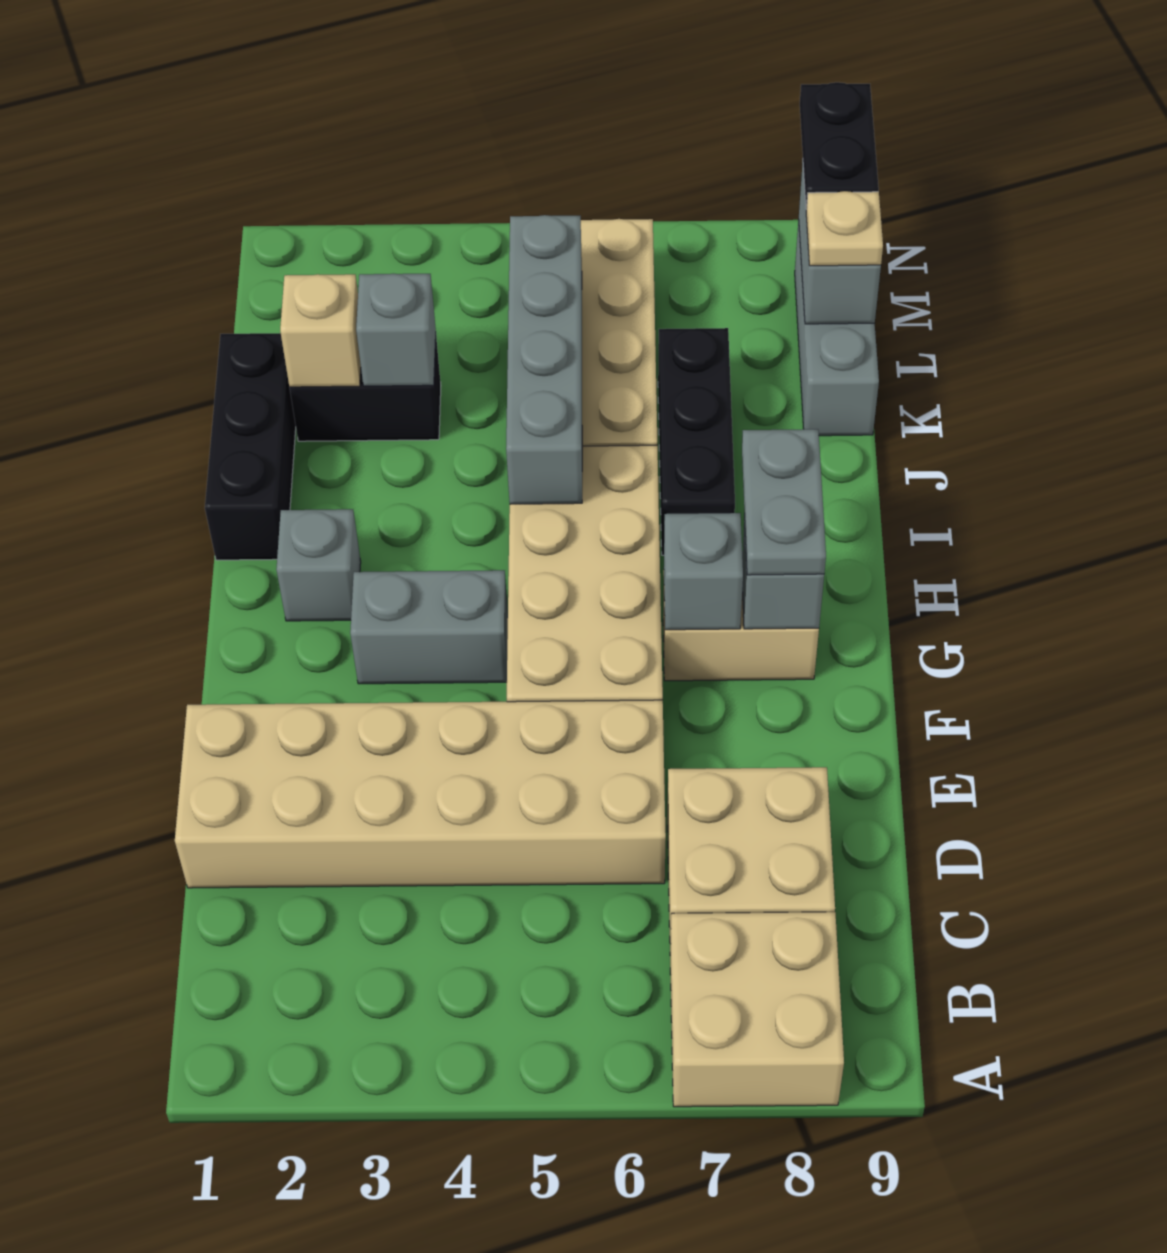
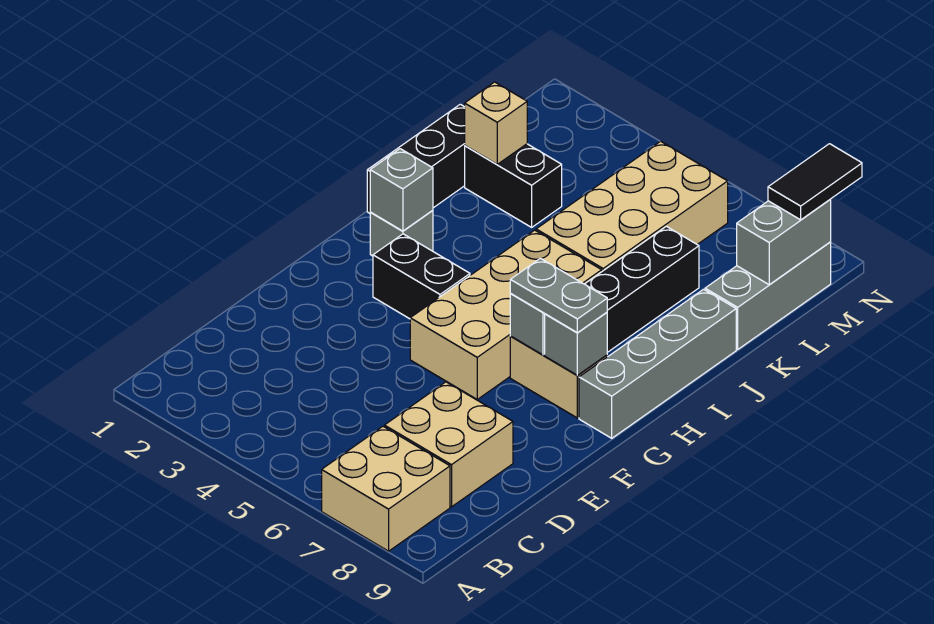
tan brick D1:E6 level 1 -> none
grey brick G3:G4 level 1 -> black brick G3:G4 level 1
grey plate G8:H8 level 3 -> grey plate G7:G8 level 3
grey brick I5:L5 level 2 -> grey brick G9:J9 level 1
grey brick K3 level 2 -> grey brick H2 level 2
tan plate L9 level 3 -> none
black plate M9:N9 level 3 -> black tile M9:N9 level 3

